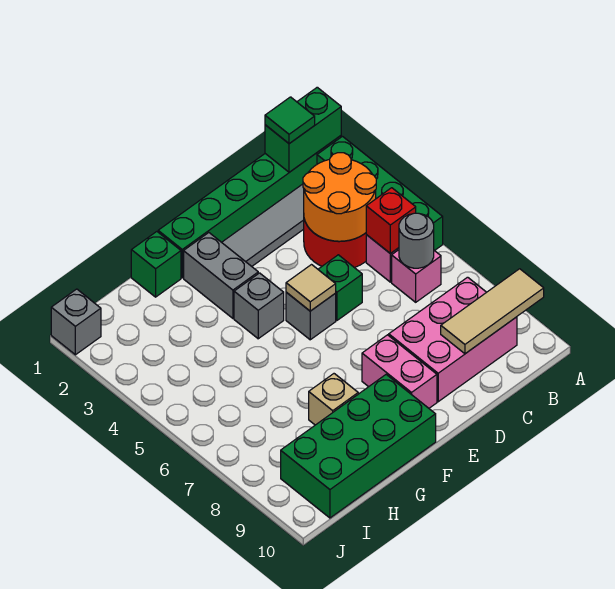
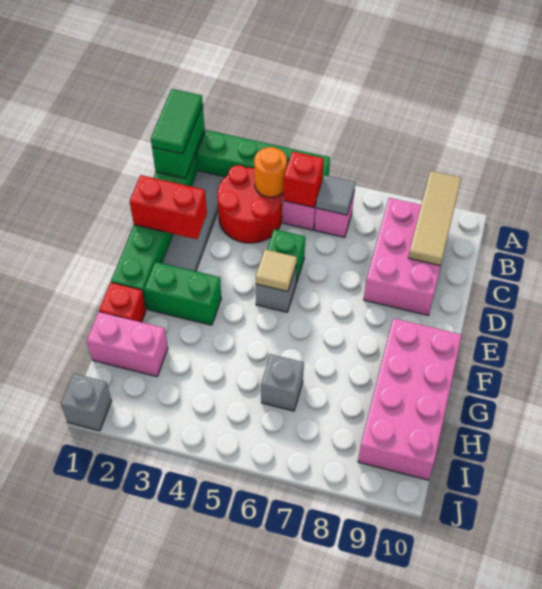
green tile B1 level 3 -> green tile A1:B1 level 3
orange round brick B3:C4 level 2 -> orange round brick B4 level 2
grey round brick B6 level 2 -> grey tile B6 level 2
none -> red brick D1:D2 level 2
pink brick E8:E9 level 1 -> pink brick H1:H2 level 1
grey brick F2:F3 level 1 -> green brick F2:F3 level 1
grey brick F4 level 1 -> grey brick H6 level 1
green brick F9:I10 level 1 -> pink brick F9:I10 level 1
green brick G1 level 1 -> red brick G1 level 1
tan brick G8 level 1 -> none

